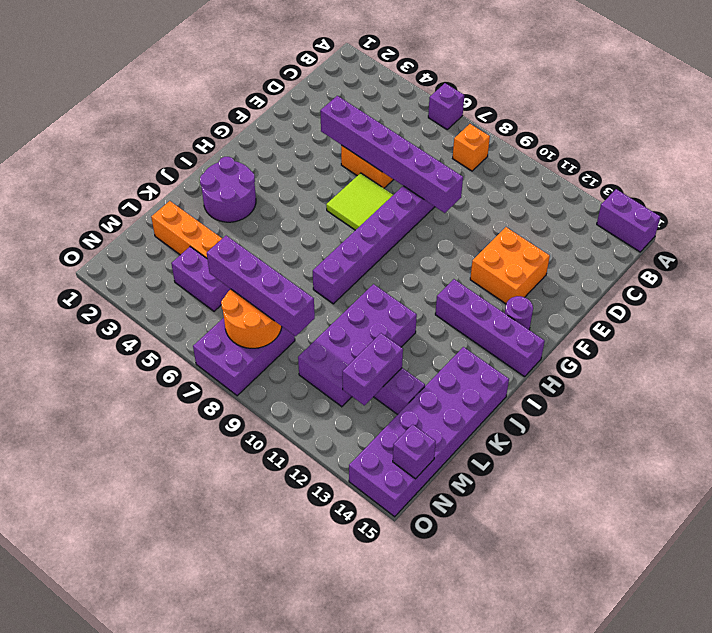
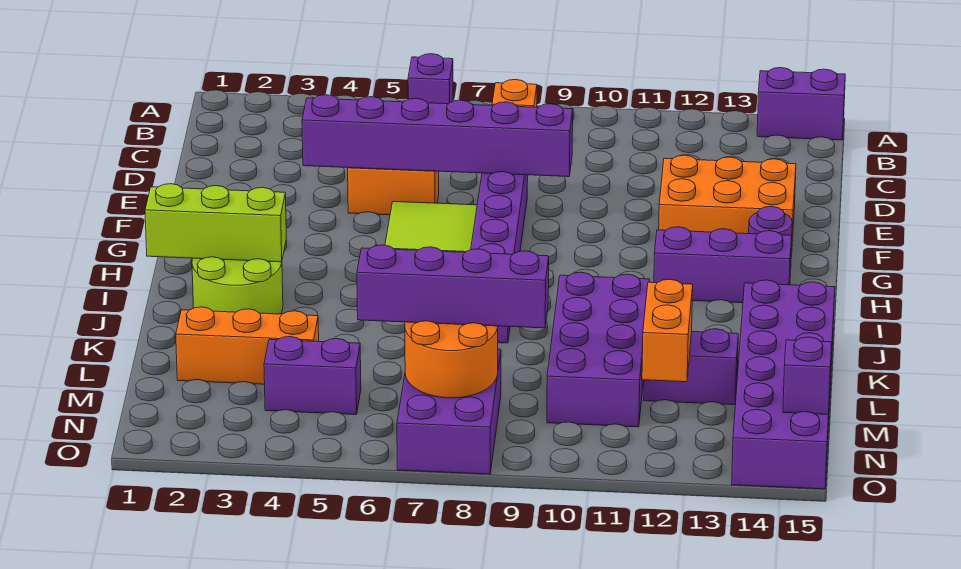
orange brick E12:F13 level 1 -> orange brick E12:F14 level 1
purple brick H12:H15 level 1 -> purple brick H12:H14 level 1
none -> lime brick I1:I3 level 2
purple round brick I2:J3 level 1 -> lime round brick I2:J3 level 1
purple brick L12:M12 level 2 -> orange brick L12:M12 level 2

